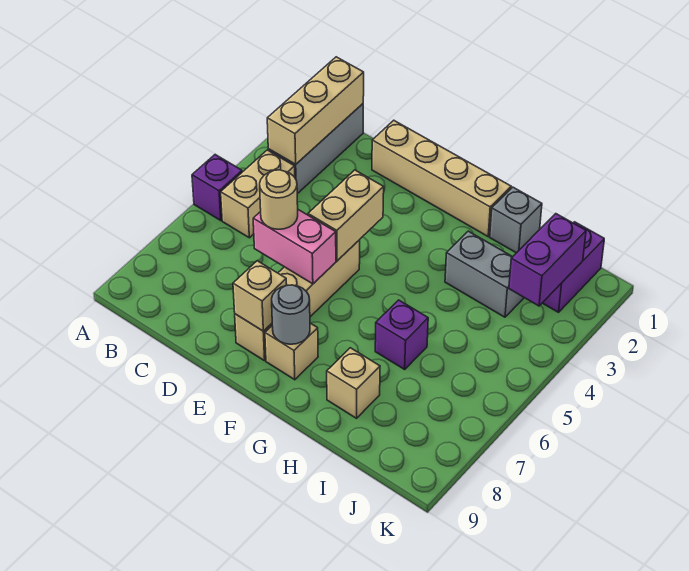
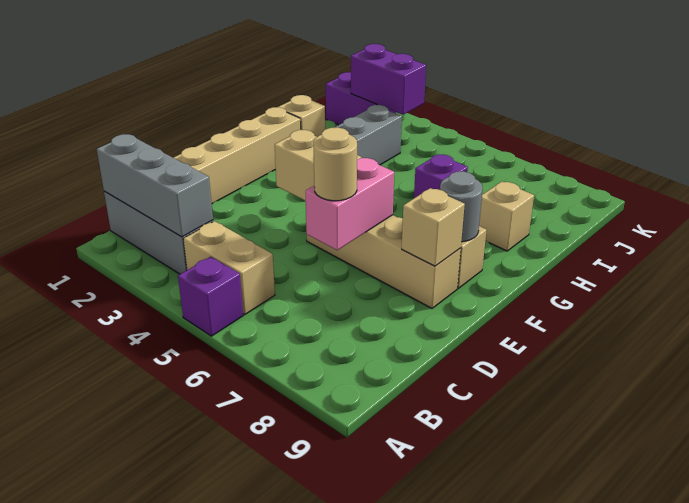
tan brick B1:B3 level 2 -> grey brick B1:B3 level 2
grey brick H1 level 1 -> tan brick H1 level 1

